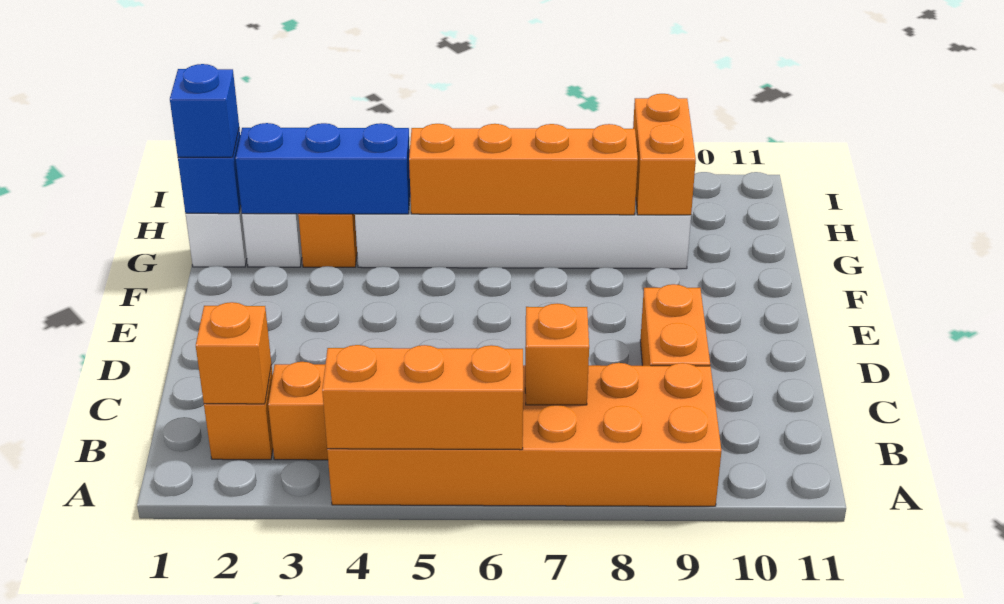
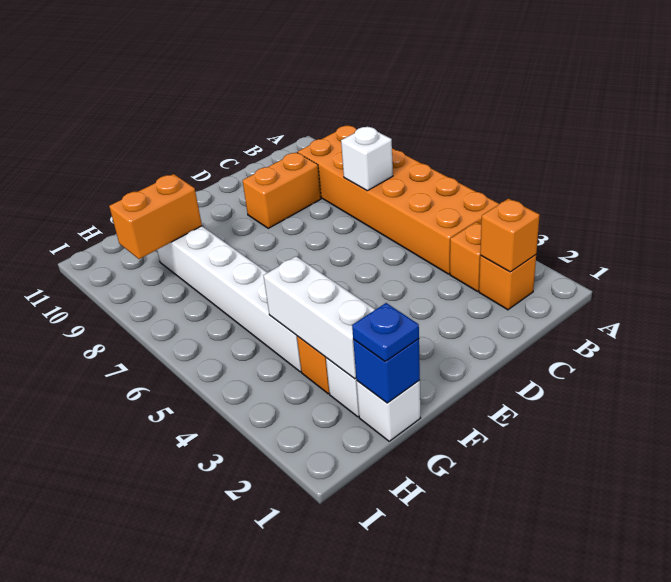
orange brick A4:A6 level 2 -> none
orange brick B7 level 2 -> white brick B7 level 2
blue brick G1 level 3 -> blue plate G1 level 3
blue brick G2:G4 level 2 -> white brick G2:G4 level 2
orange brick G5:G8 level 2 -> none

